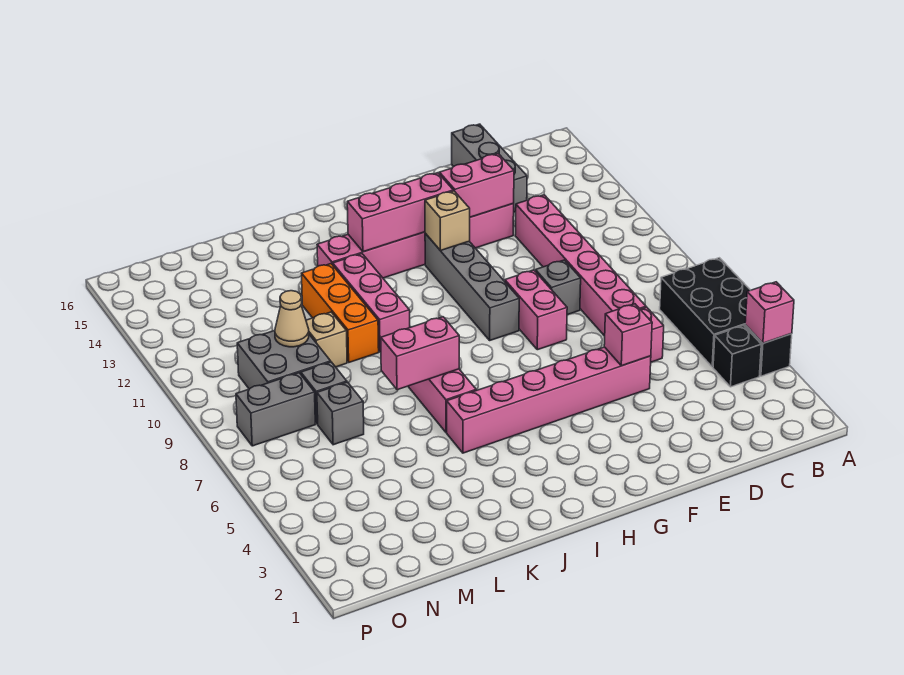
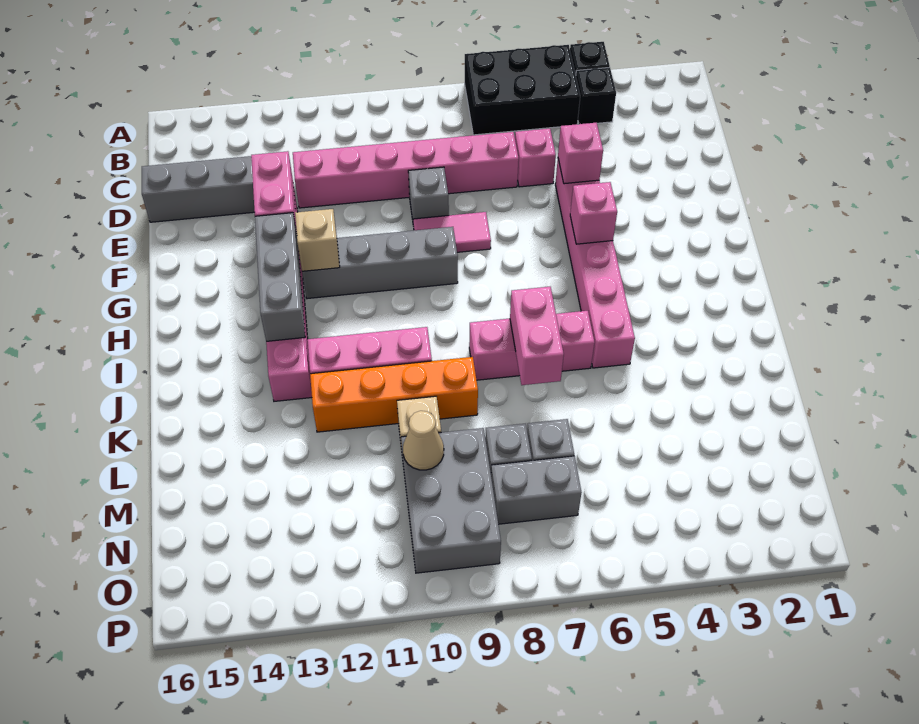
pink brick A4 level 2 -> pink brick G5 level 2
pink brick F8:F9 level 1 -> pink tile F8:F9 level 1
pink brick G13:I13 level 2 -> grey brick G13:I13 level 2
orange brick K10:K12 level 1 -> orange brick K9:K12 level 1
grey brick M9:N10 level 1 -> grey brick M9:O10 level 1
grey brick N8:O8 level 1 -> grey brick N7:N8 level 1

